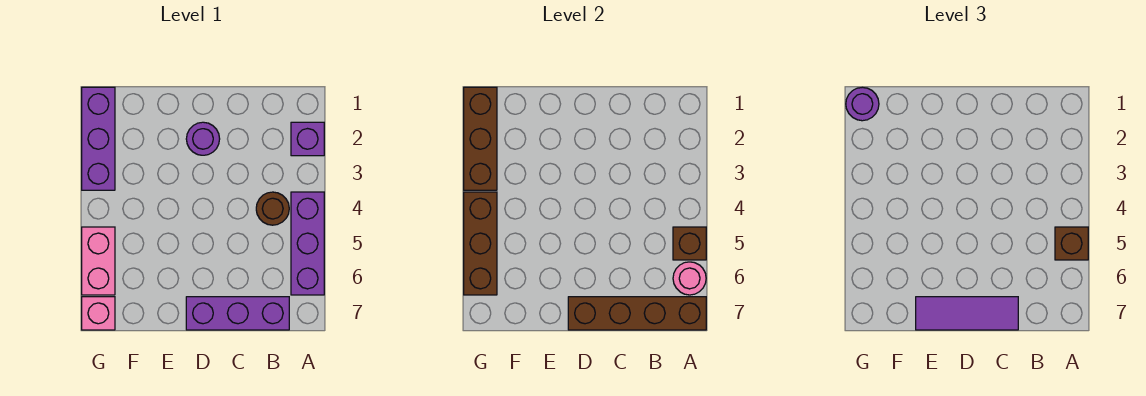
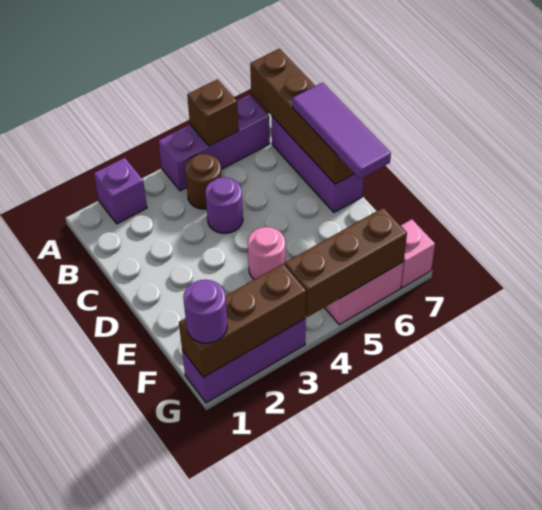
brown brick A5 level 3 -> none
pink round brick A6 level 2 -> pink round brick E4 level 1
purple round brick D2 level 1 -> purple round brick C4 level 1

